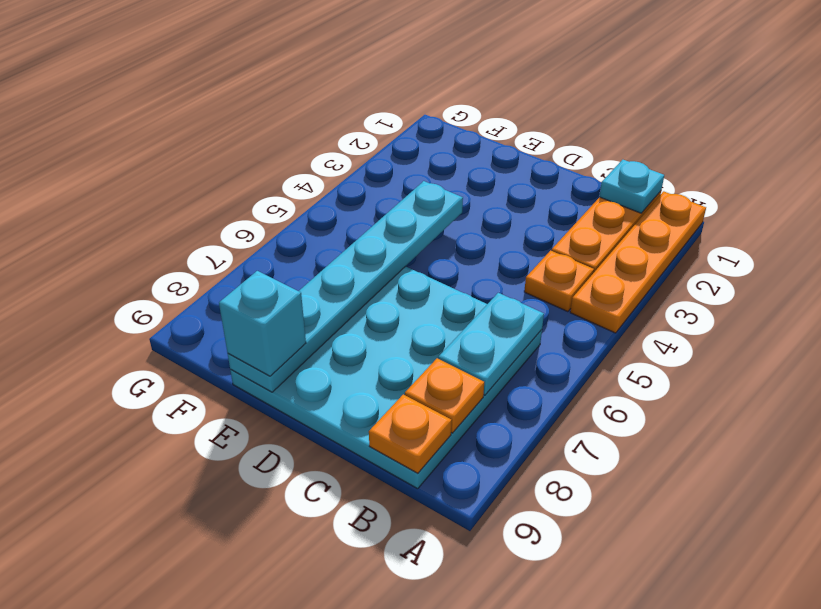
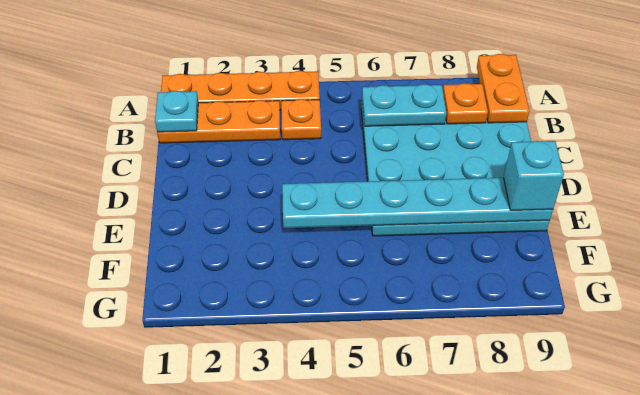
orange plate B9 level 2 -> orange plate A9:B9 level 2

